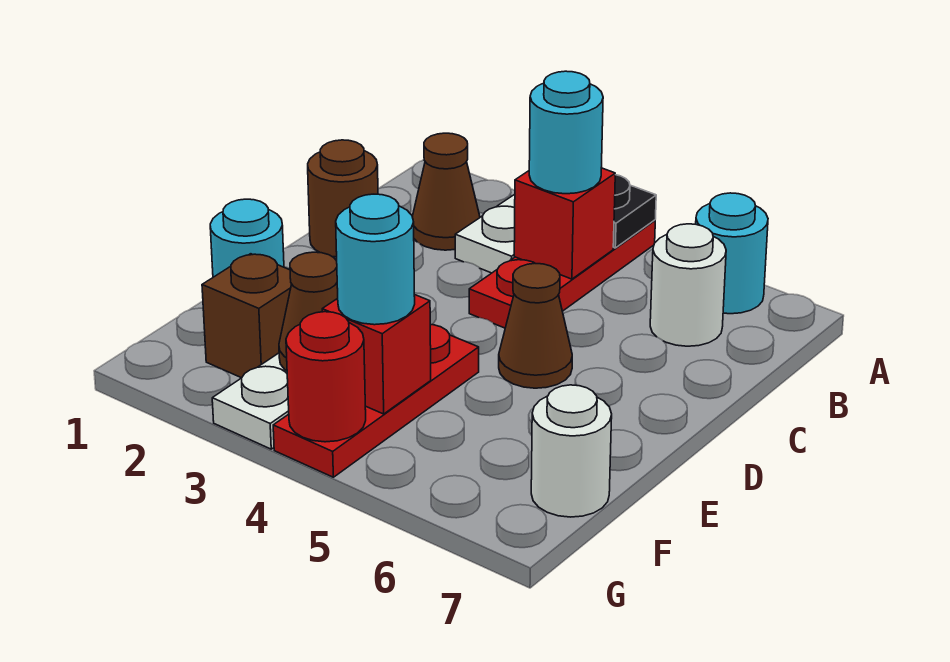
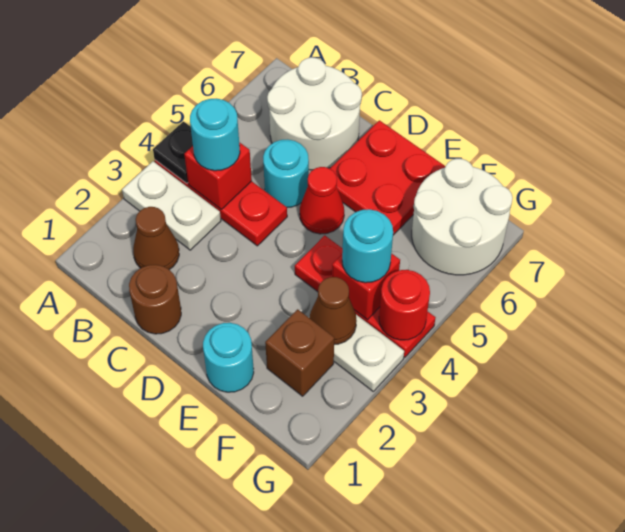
cyan round brick A6 level 1 -> cyan round brick C5 level 1
white round brick B6 level 1 -> white round brick B6:C7 level 1
brown cone D5 level 1 -> red cone D5 level 1
none -> red plate D6:E7 level 1
white round brick F7 level 1 -> white round brick F6:G7 level 1

